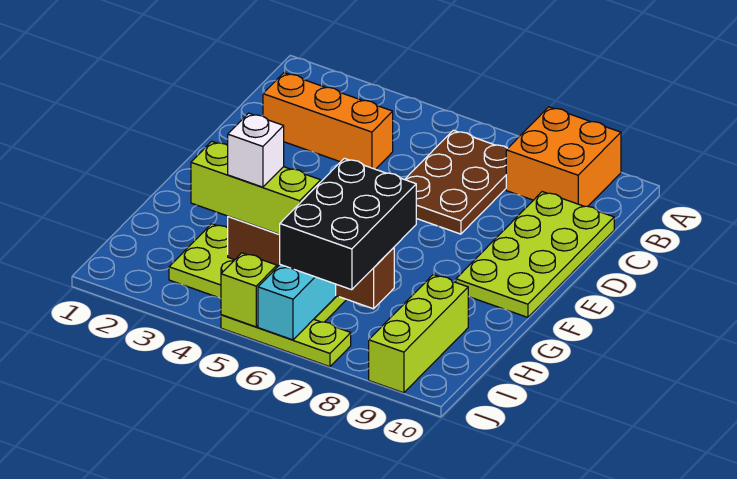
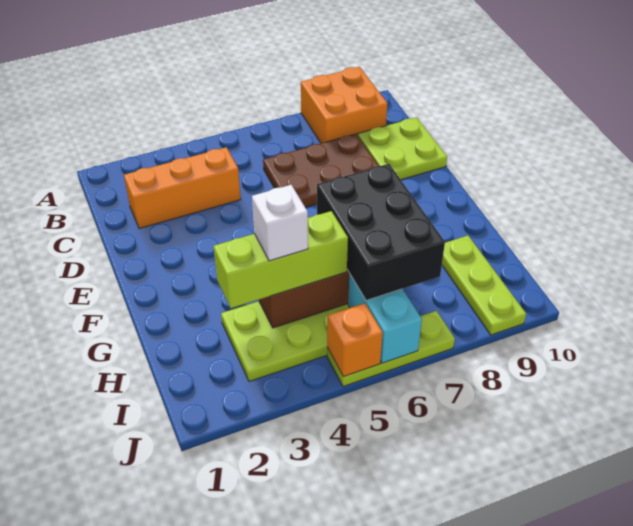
brown plate B6:D7 level 1 -> brown plate C6:D8 level 1
lime plate C9:F10 level 1 -> lime plate C9:D10 level 1
lime brick H9:J9 level 1 -> lime plate H9:J9 level 1
lime brick J5 level 2 -> orange brick J5 level 2

